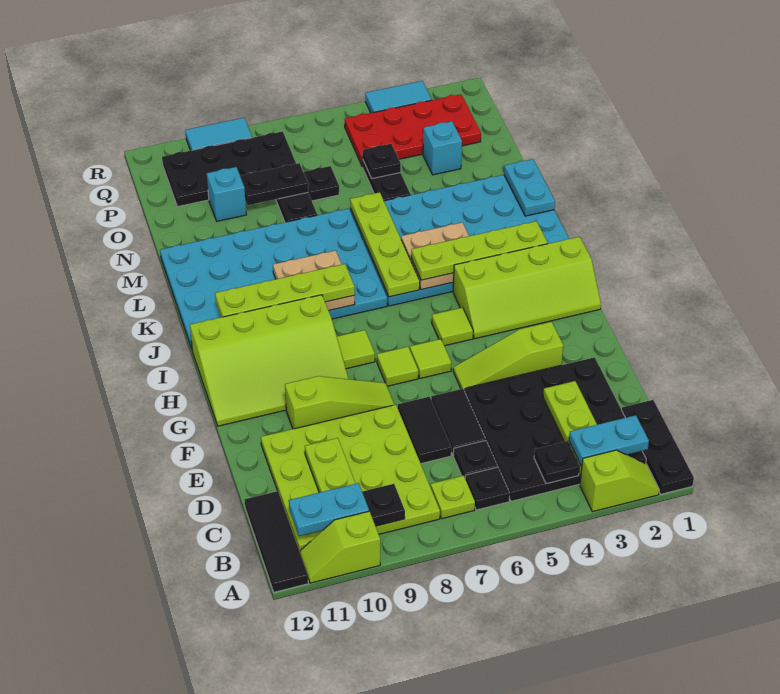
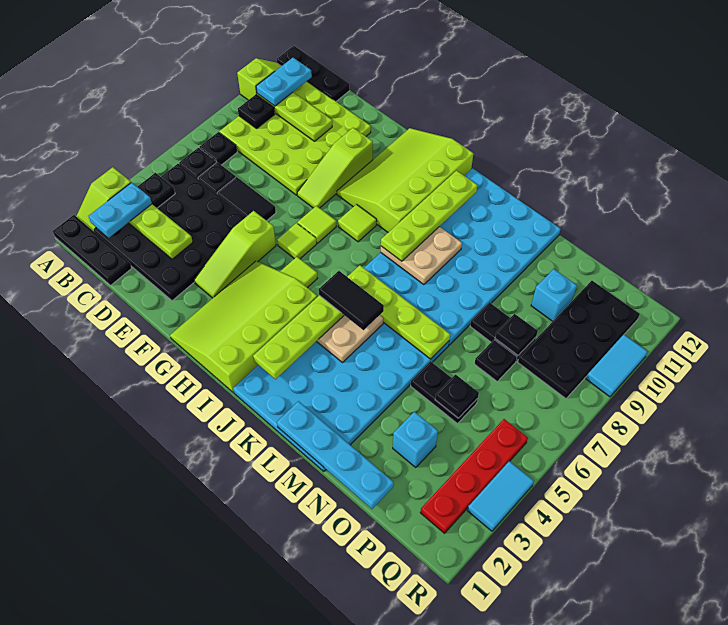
black tile A12:C12 level 1 -> black plate A12:C12 level 1
lime plate B7 level 1 -> black plate B7 level 1
black tile D7:E7 level 1 -> black tile J5:K5 level 4
lime slope F3:F5 level 1 top 3 -> lime slope F3:F5 level 1 top 5
lime slope H1:I4 level 1 top I -> lime slope G1:I4 level 1 top I
cyan plate L1:M1 level 2 -> cyan plate L1:O1 level 2
black plate O8:O9 level 2 -> black plate O8 level 2
red plate P2:Q5 level 1 -> red plate Q2:Q5 level 1

